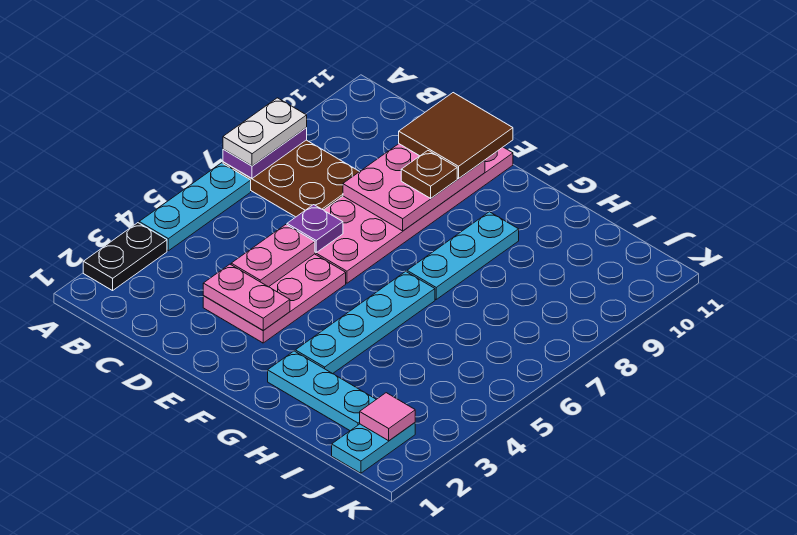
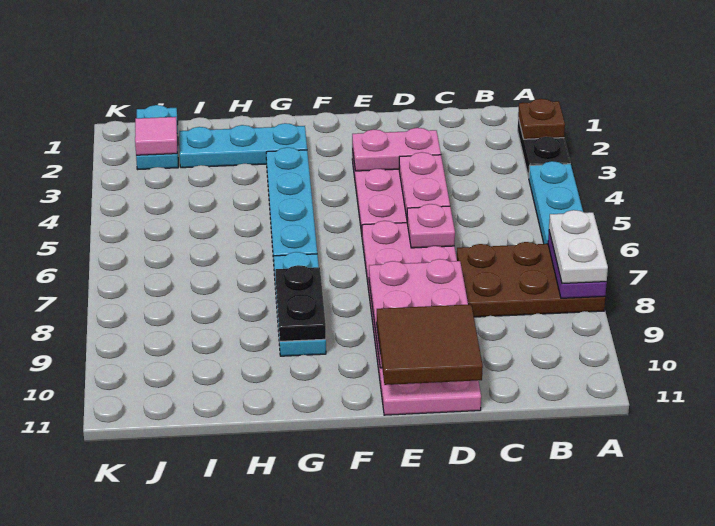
purple plate D6 level 2 -> pink plate D6 level 2
brown plate E9 level 3 -> brown plate A2 level 2
none -> black plate G8:G9 level 2

